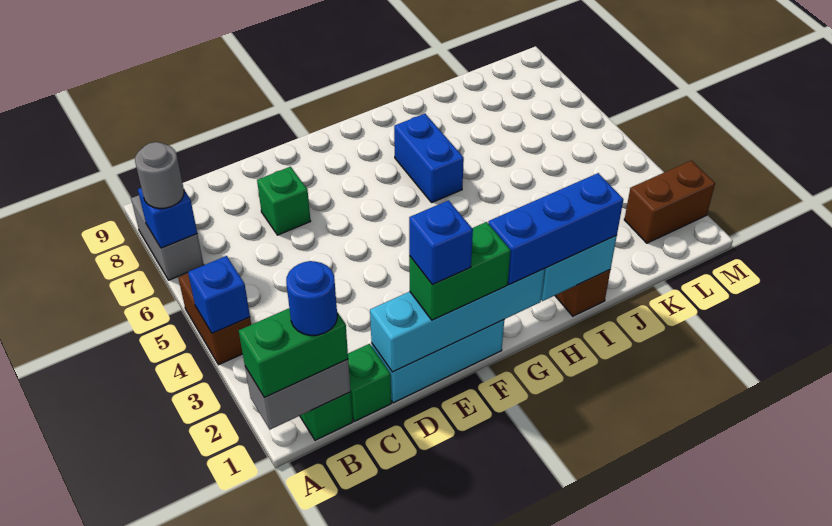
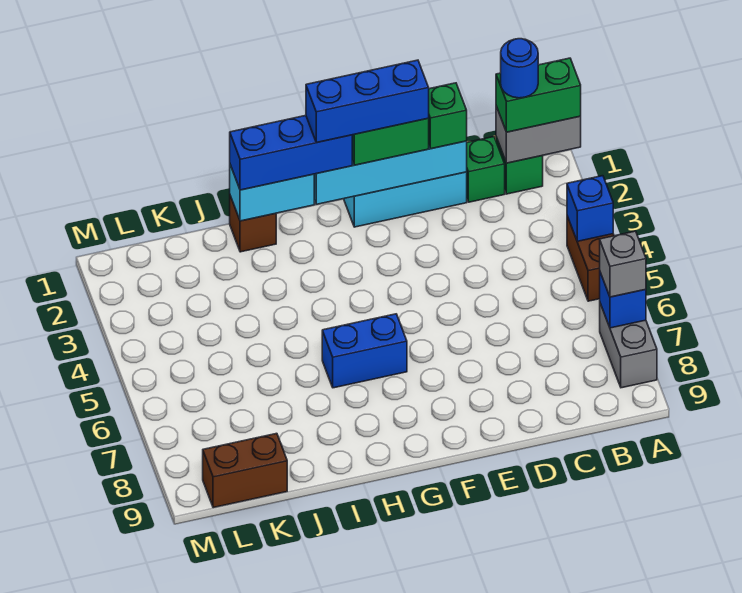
grey round brick A7 level 3 -> grey brick A7 level 3
green brick D7 level 1 -> green brick D1 level 3
blue brick E1 level 4 -> blue brick E1:G1 level 4
blue brick H6:H7 level 1 -> blue brick G6:H6 level 1
brown brick L2:M2 level 1 -> brown brick K9:L9 level 1

